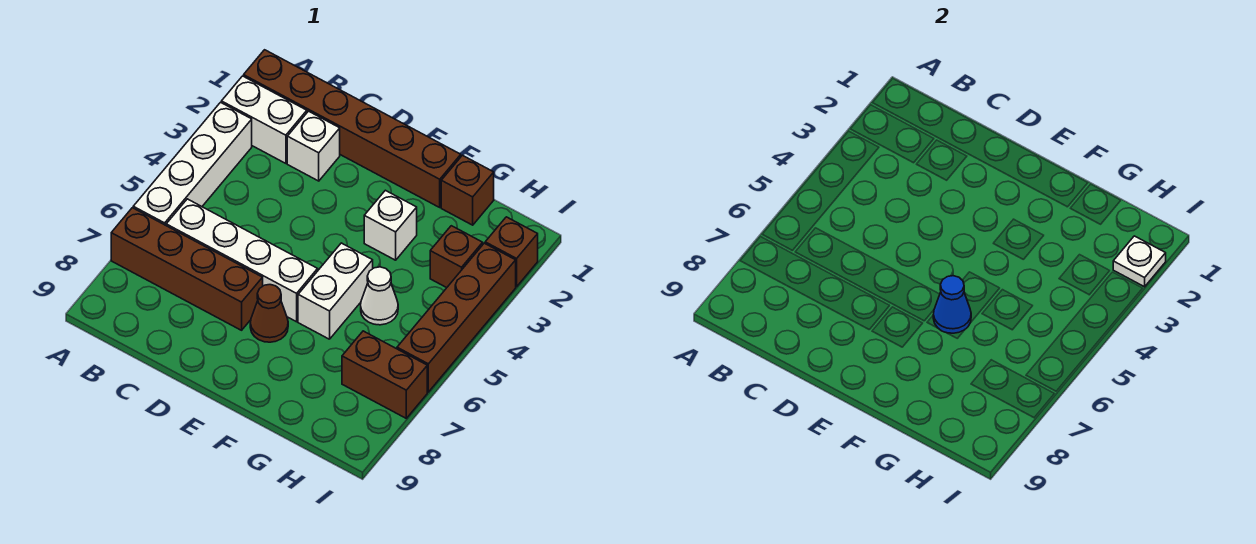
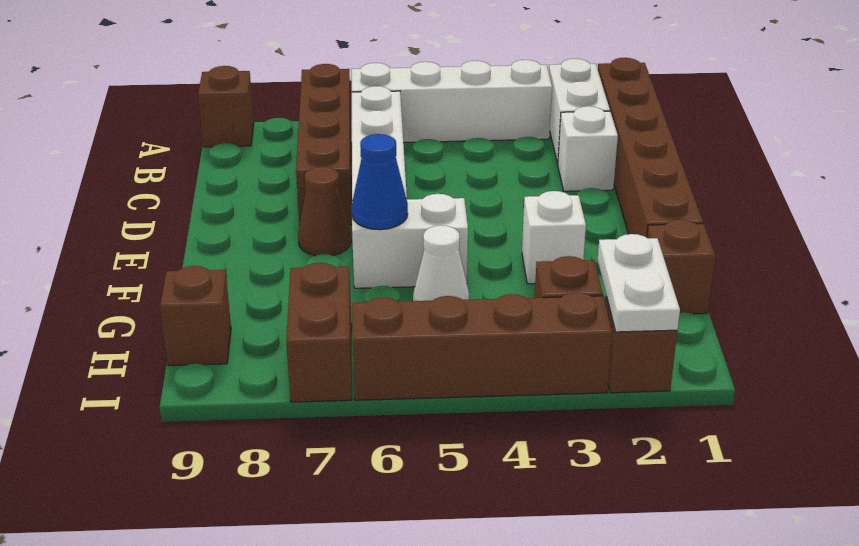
none -> brown brick A9 level 1
none -> brown brick H9 level 1
white plate I2 level 2 -> white plate H2:I2 level 2

